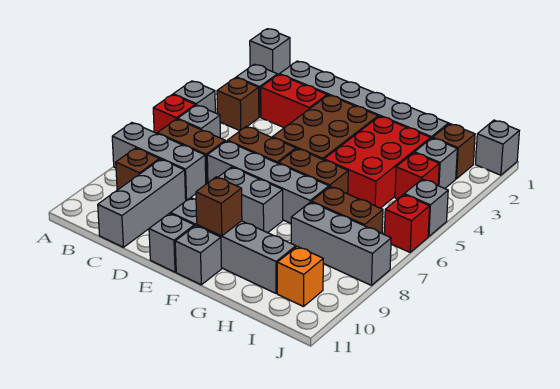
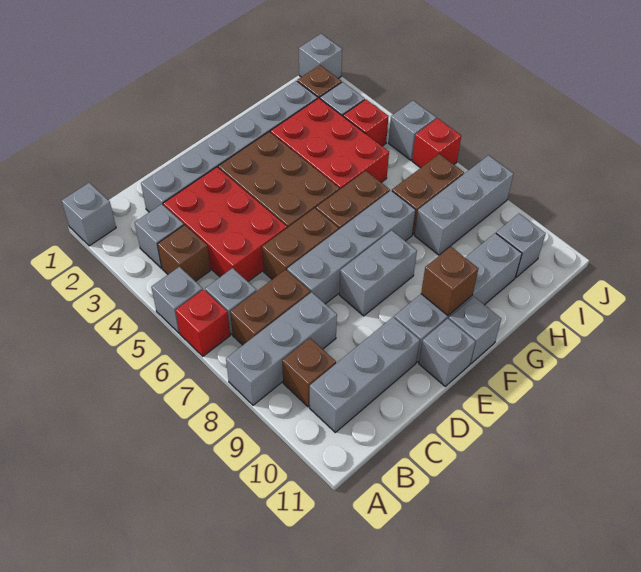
red brick C3:D3 level 1 -> red brick C3:D5 level 1
grey brick C9:C11 level 1 -> grey brick B10:D10 level 1
orange brick I10 level 1 -> grey brick I10 level 1

